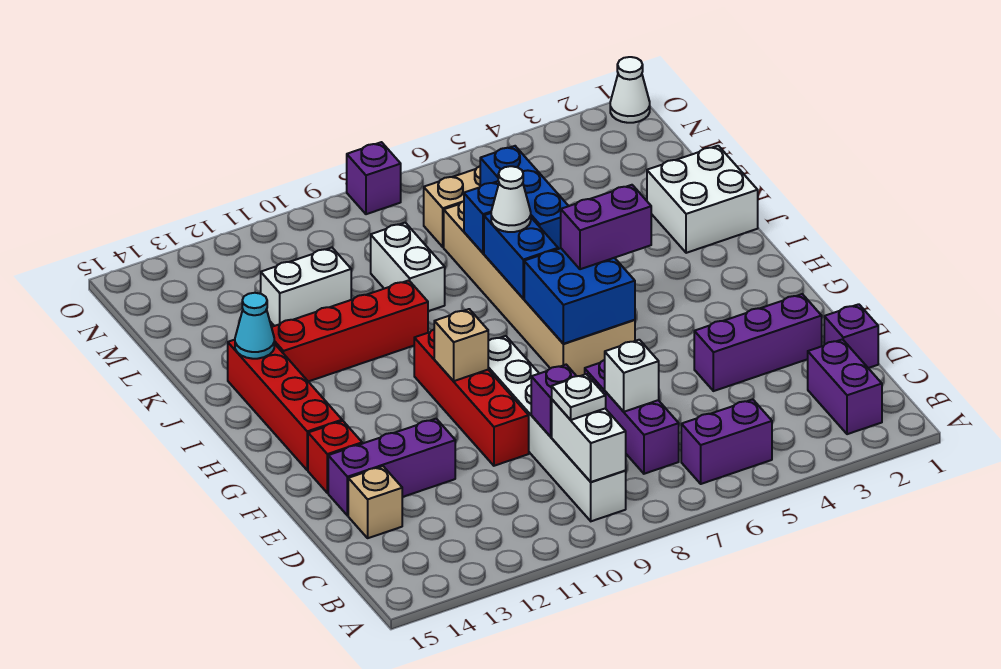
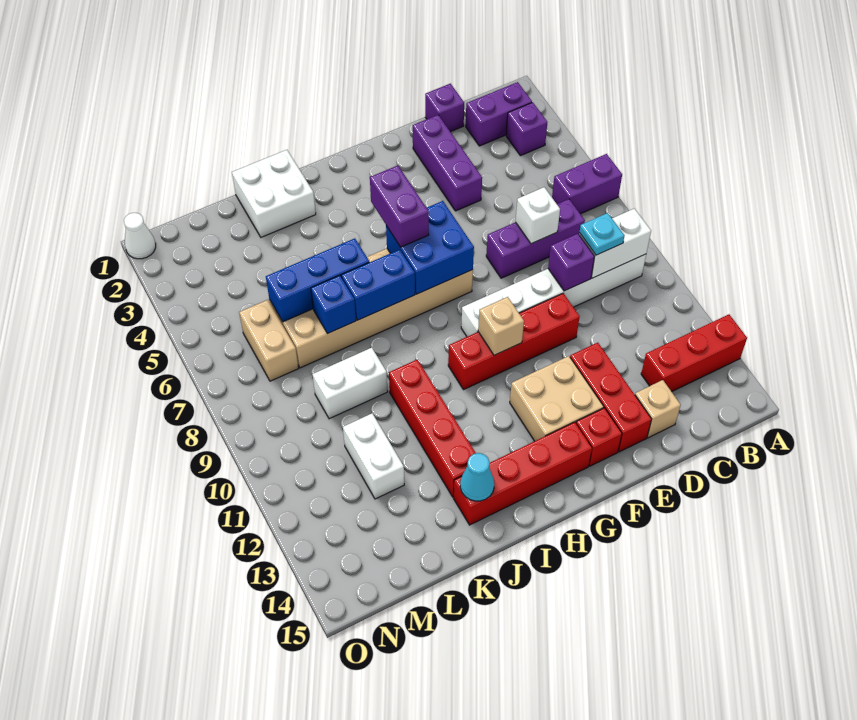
none -> red brick A13:C13 level 1
purple brick B5:B6 level 1 -> purple brick A6:B6 level 1
white plate C9 level 3 -> cyan plate C9 level 3
purple brick E12:E14 level 1 -> red brick E12:E14 level 1
none -> tan brick F12:G13 level 1
white cone J7 level 3 -> none
purple brick O8 level 1 -> purple brick B3 level 1

